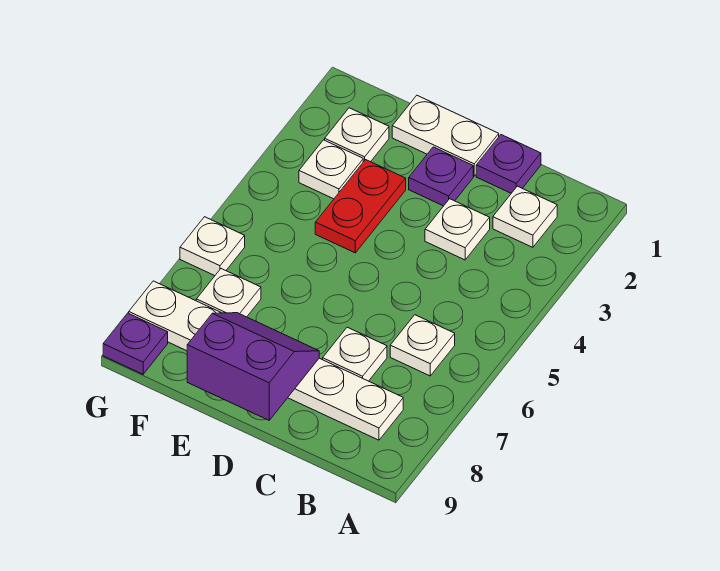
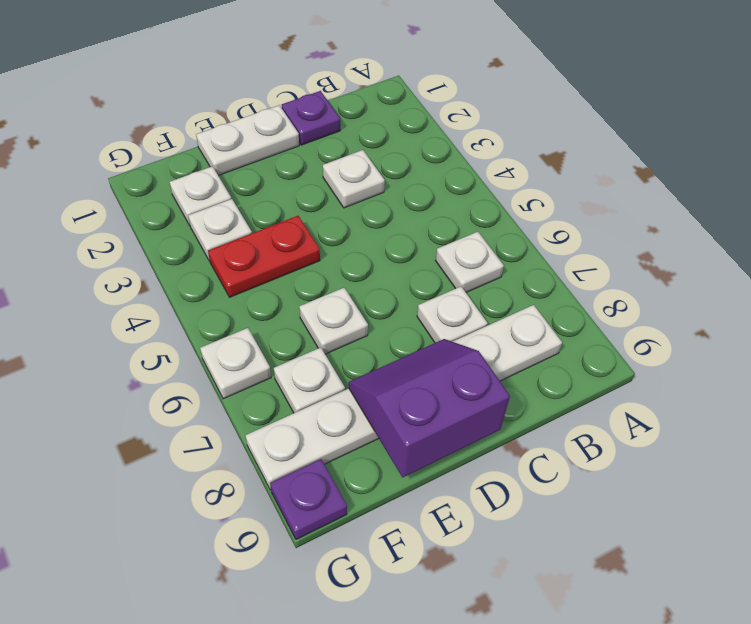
white plate B2 level 1 -> white plate E6 level 1
purple plate D2 level 1 -> none
red plate E3:E4 level 1 -> red plate E4:F4 level 1

